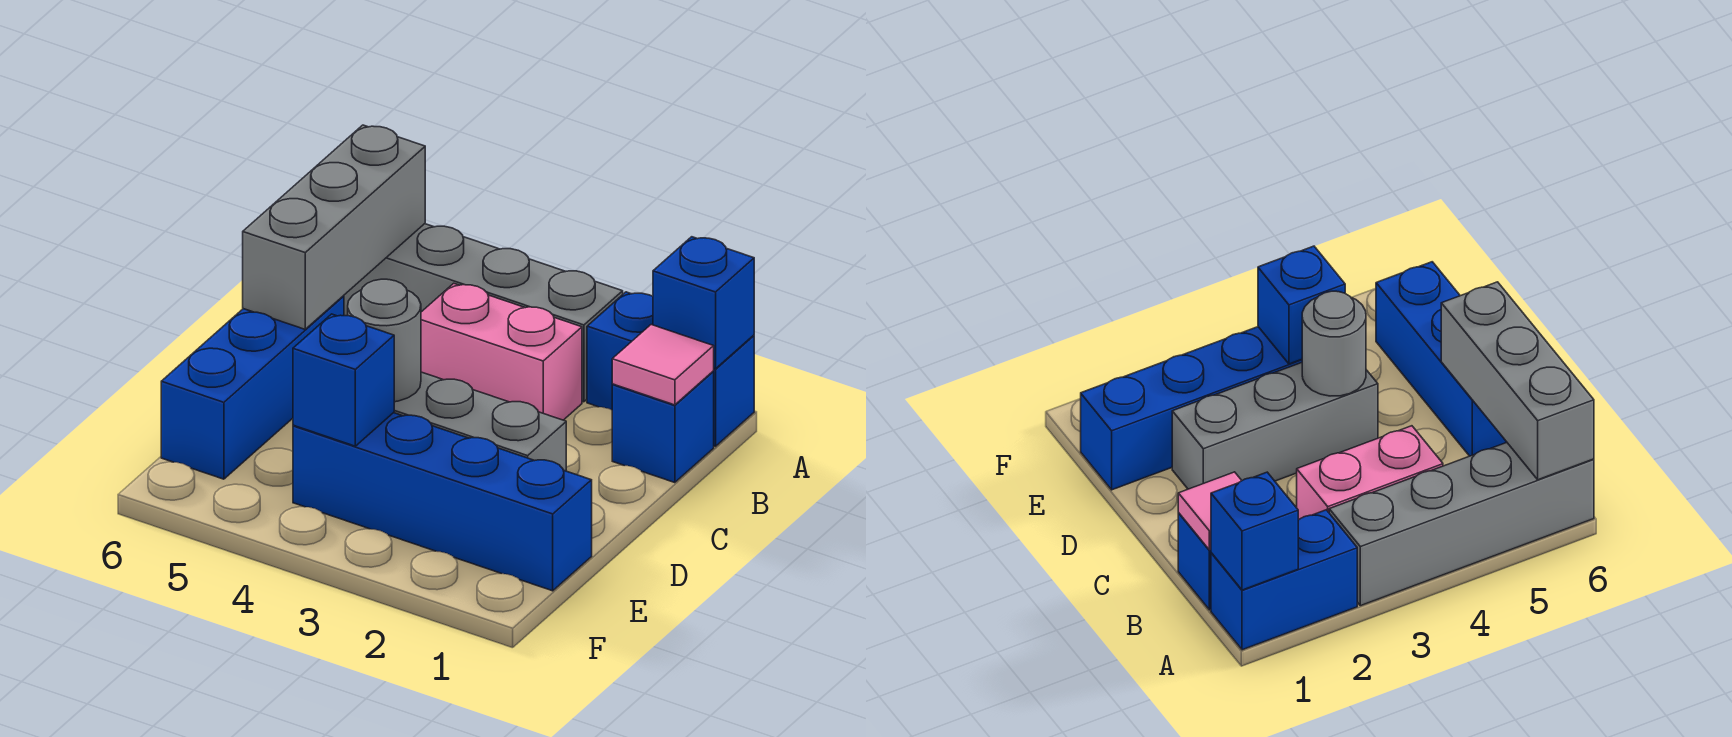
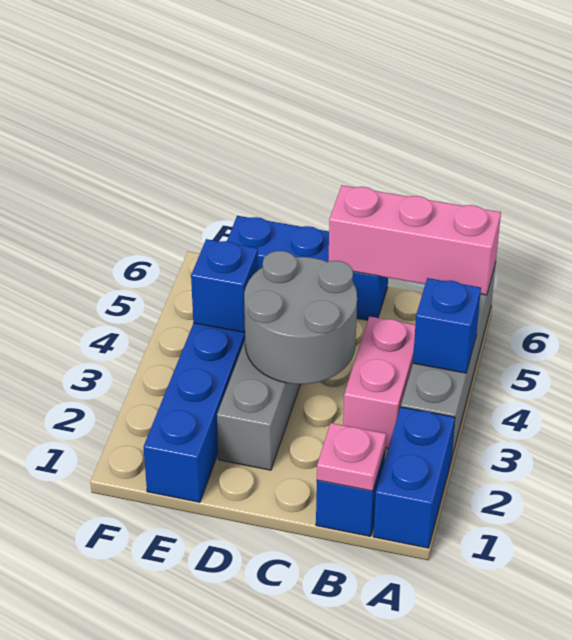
blue brick A1 level 2 -> blue brick A4 level 2
grey brick A6:C6 level 2 -> pink brick A6:C6 level 2
pink tile B1 level 2 -> pink plate B1 level 2
grey round brick D4 level 2 -> grey round brick C3:D4 level 2

